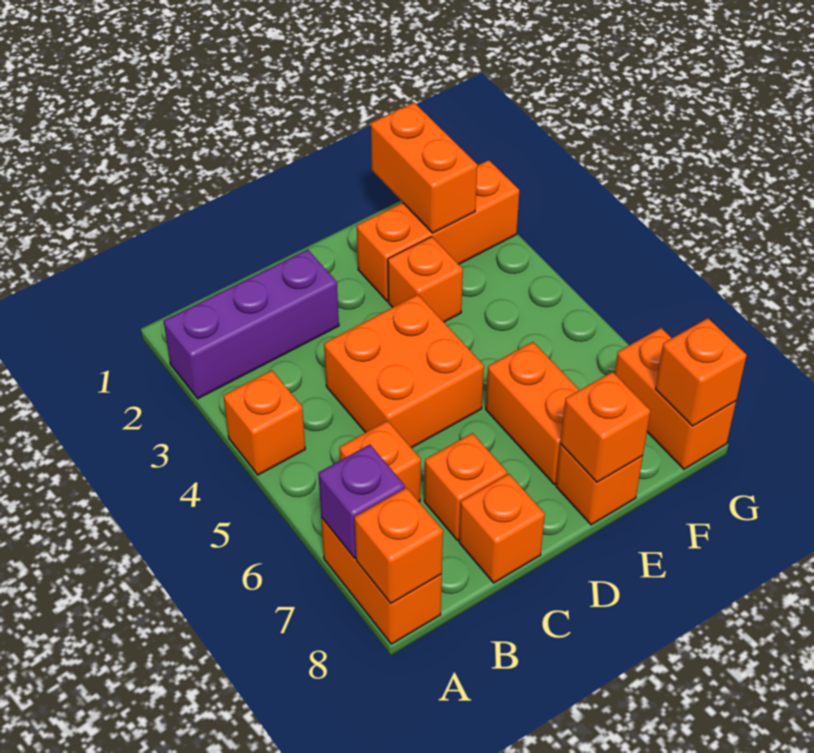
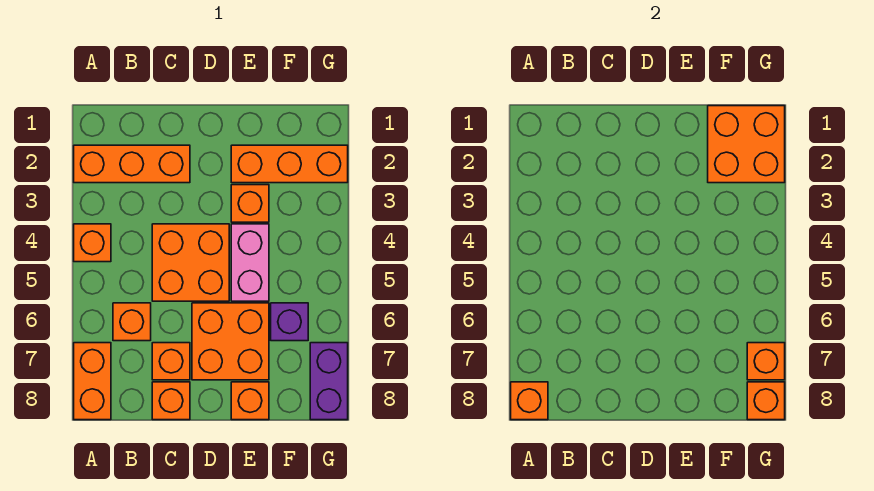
purple brick A2:C2 level 1 -> orange brick A2:C2 level 1
purple brick A7 level 2 -> purple brick F6 level 1
none -> pink brick E4:E5 level 1
orange brick E6:E7 level 1 -> orange brick D6:E7 level 1
orange brick E8 level 2 -> orange brick G7 level 2
orange brick F1:F2 level 2 -> orange brick F1:G2 level 2
orange brick G7:G8 level 1 -> purple brick G7:G8 level 1

